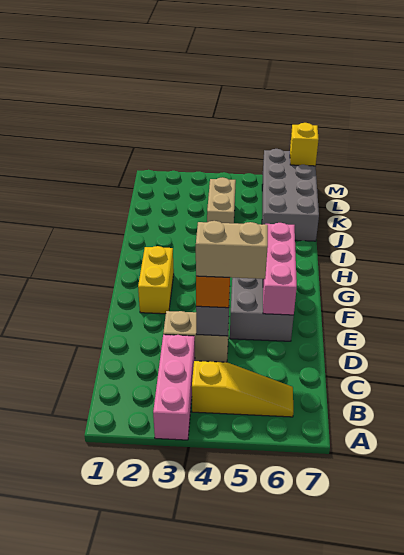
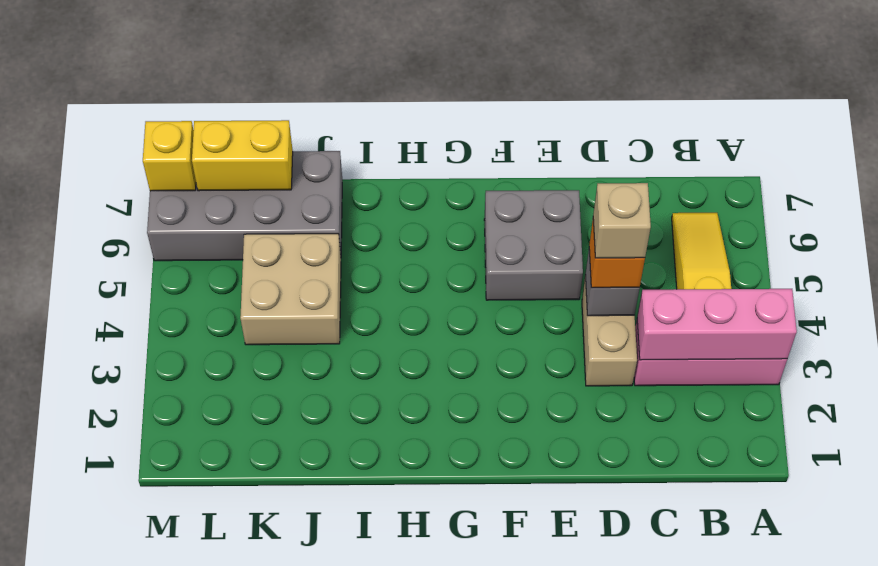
tan brick D4:D5 level 4 -> tan brick D4 level 4
pink brick E6:G6 level 2 -> pink brick A3:C3 level 2
yellow brick F2:G2 level 1 -> yellow brick K7:L7 level 2
tan brick J4:K4 level 1 -> tan brick J4:K5 level 1

